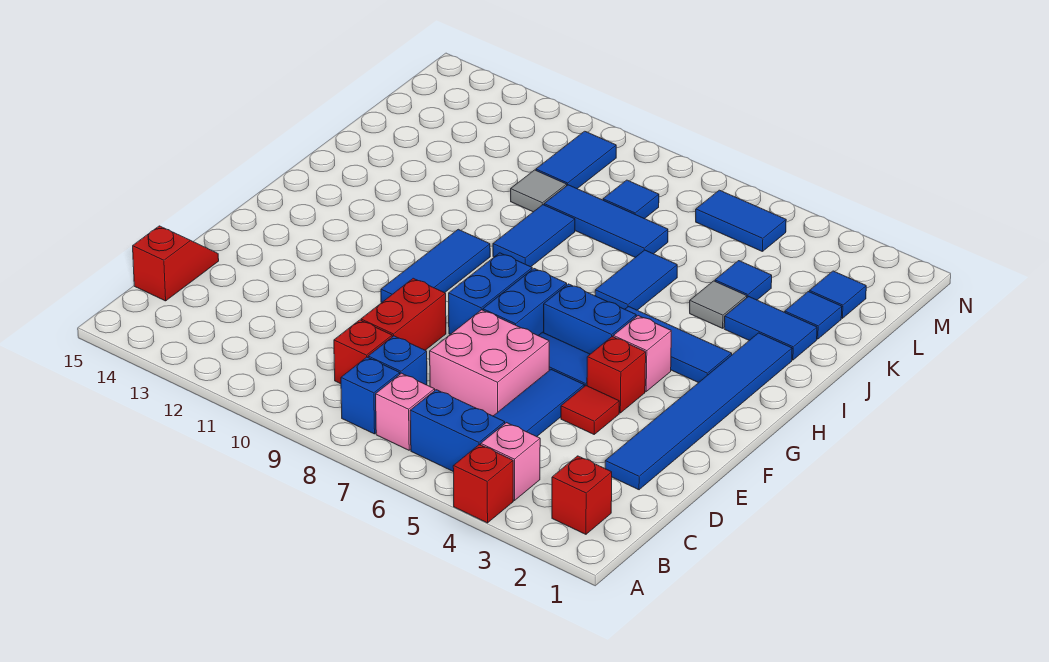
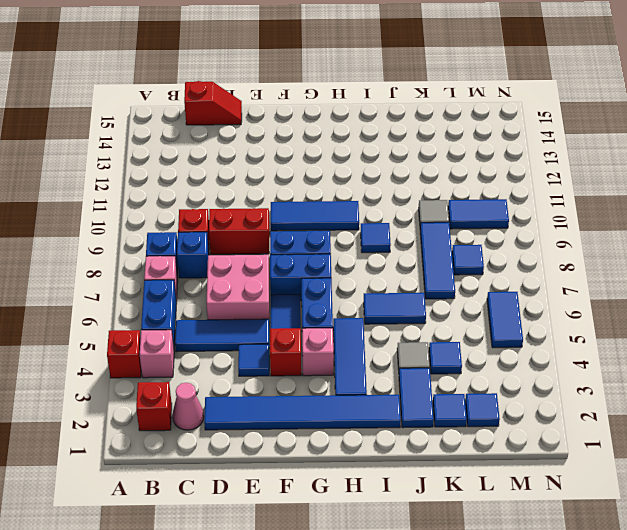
none -> pink cone C2 level 1
red tile E4 level 1 -> blue tile E4 level 1
blue tile I9:J9 level 1 -> blue tile I9 level 1

